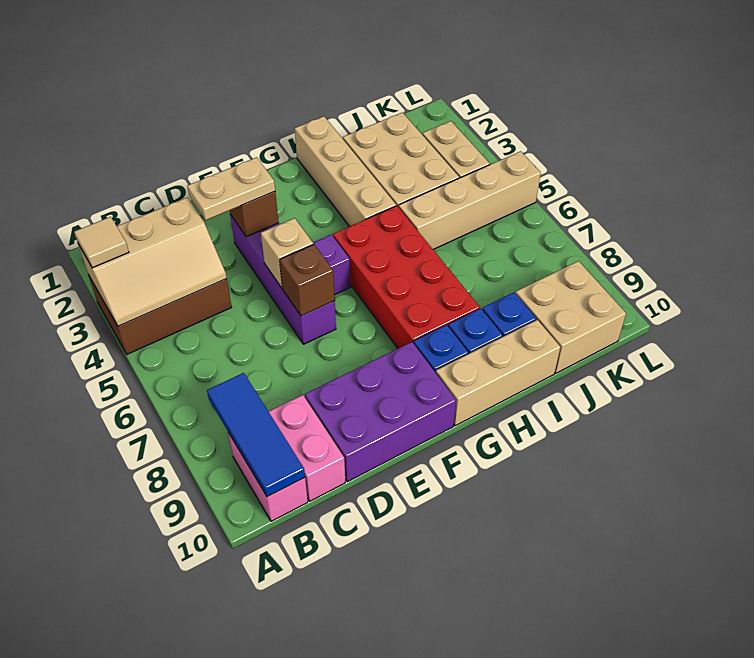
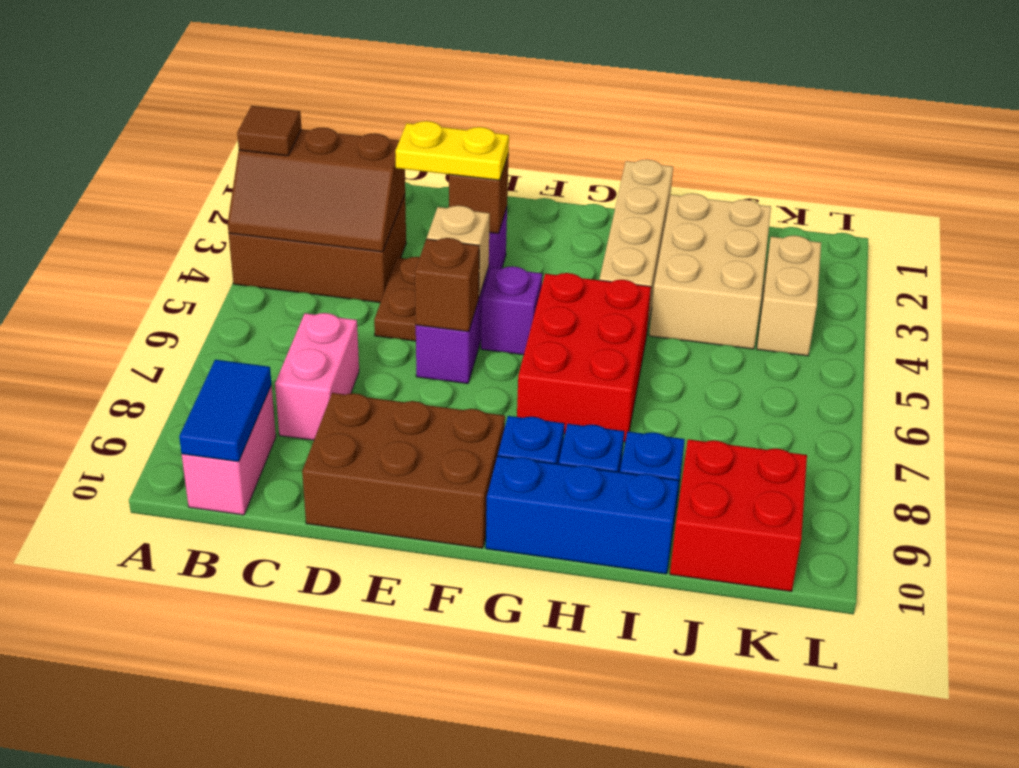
tan slope A3:C4 level 2 top 3 -> brown slope A3:C4 level 2 top 3
tan tile A3 level 3 -> brown tile A3 level 3
blue tile B8:B10 level 2 -> blue tile B9:B10 level 2
pink brick C9:C10 level 1 -> pink brick C7:C8 level 1
tan plate D3:E3 level 3 -> yellow plate D3:E3 level 3
none -> brown plate D4:D5 level 1
purple brick D9:F10 level 1 -> brown brick D9:F10 level 1
red brick G5:H8 level 1 -> red brick G5:H7 level 1
tan brick G10:I10 level 1 -> blue brick G10:I10 level 1
tan brick I5:L5 level 1 -> none
tan brick J9:K10 level 1 -> red brick J9:K10 level 1

